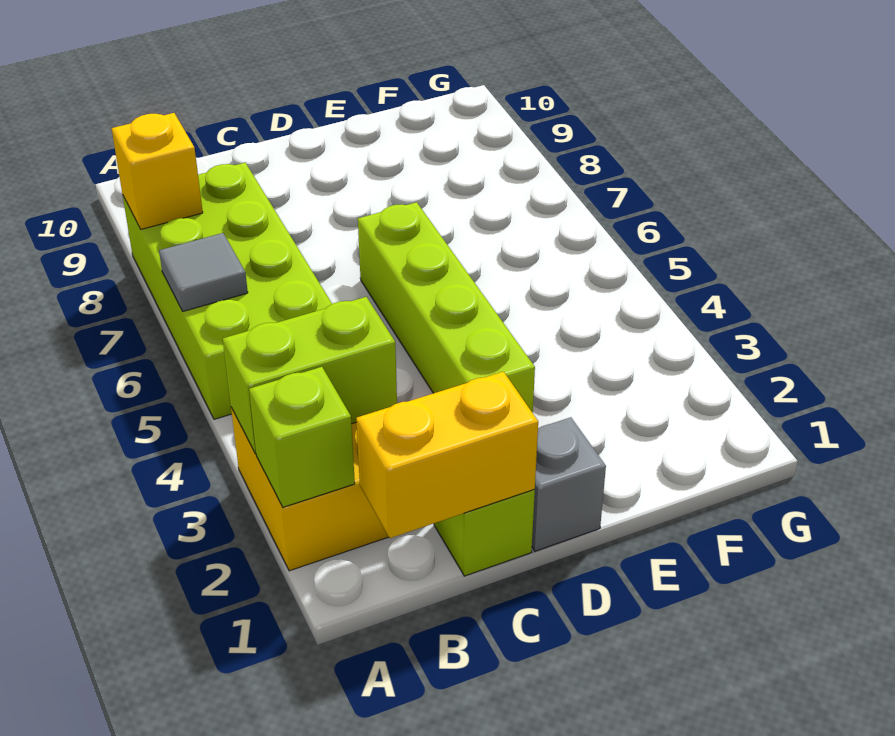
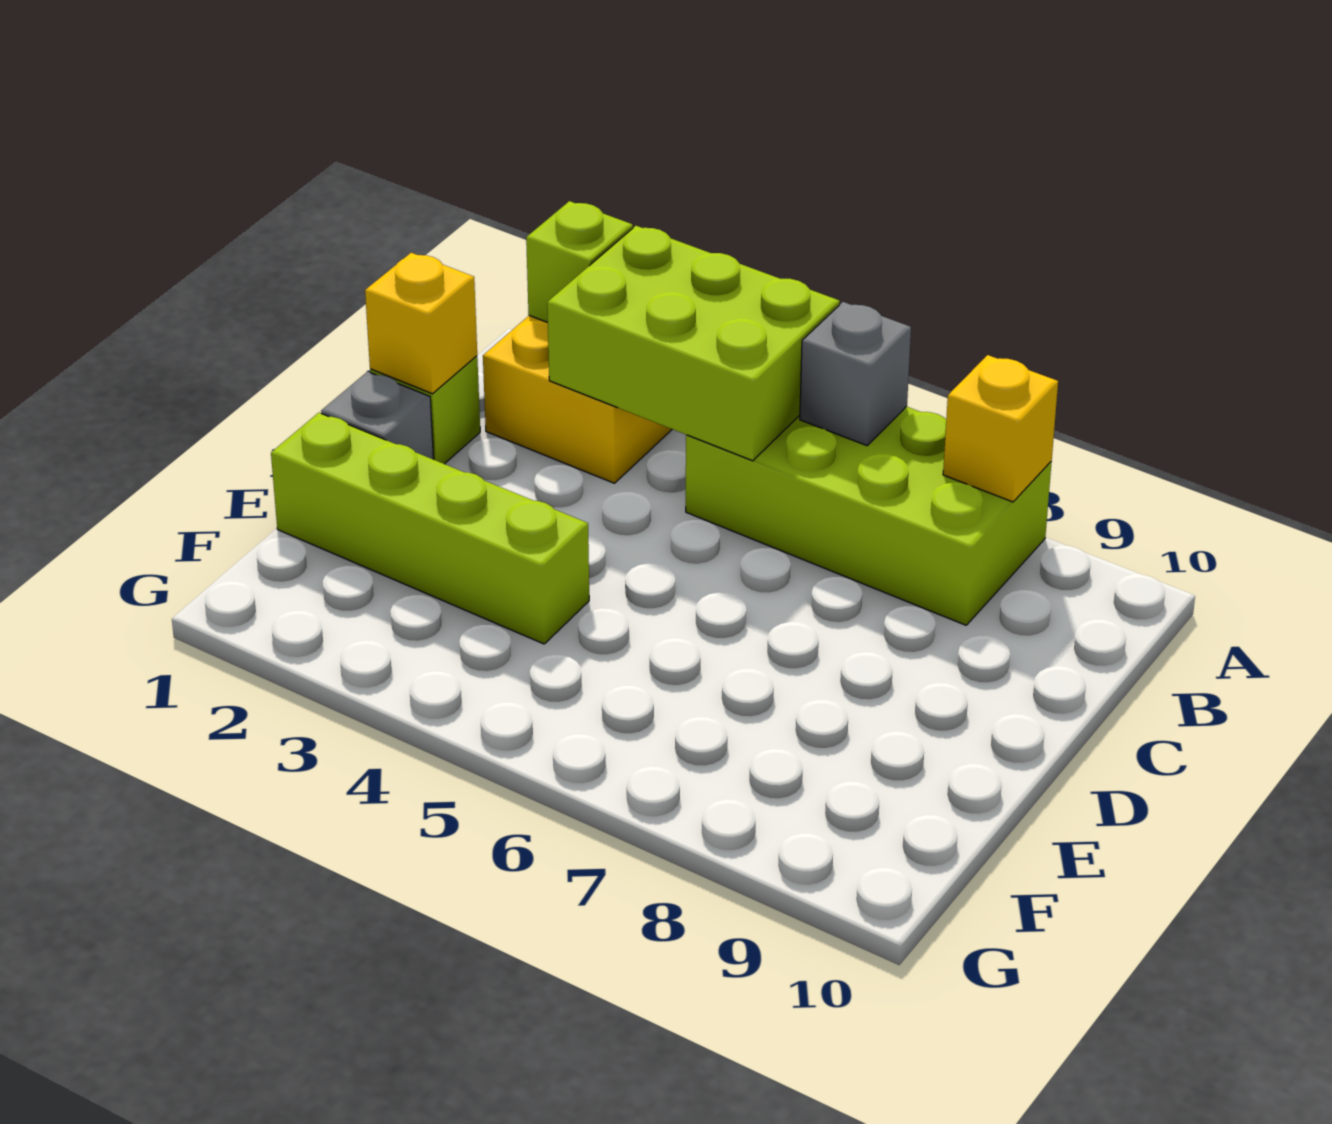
lime brick A3:B3 level 2 -> lime brick A3:B5 level 2
grey tile A6 level 2 -> grey brick A6 level 2
yellow brick B1:C1 level 2 -> yellow brick C1 level 2
lime brick D3:D6 level 1 -> lime brick E1:E4 level 1

